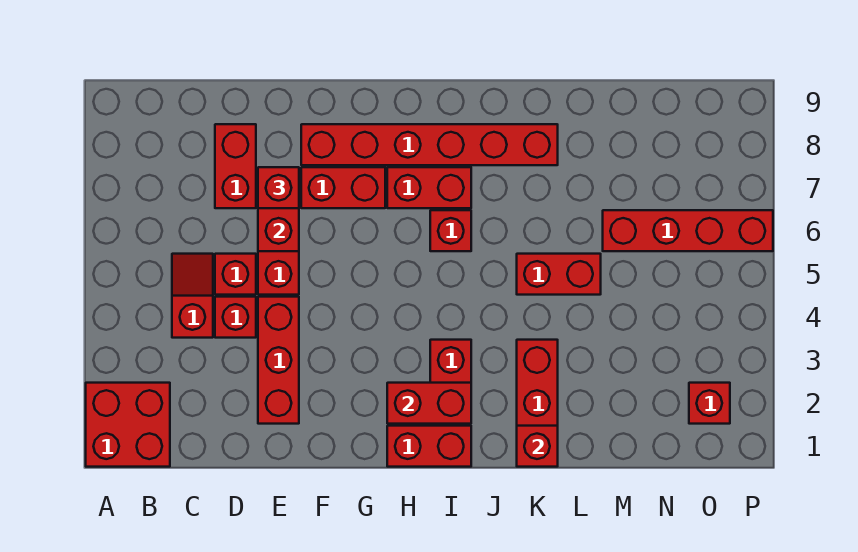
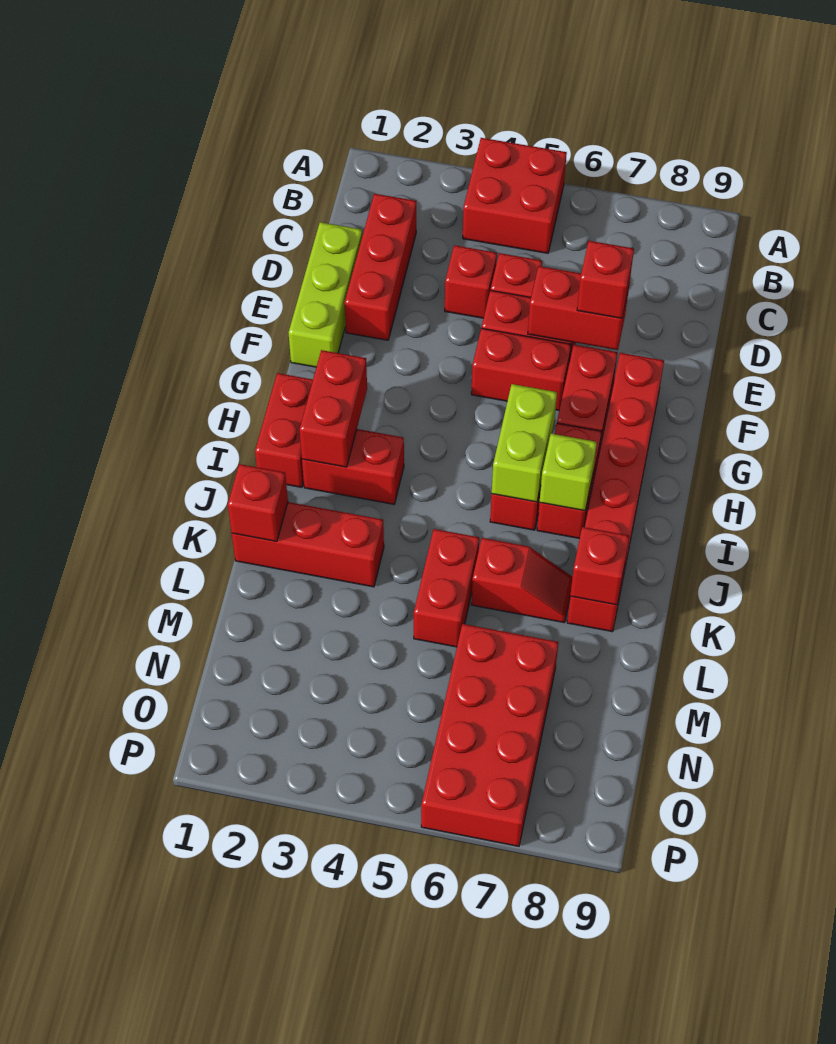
red brick A1:B2 level 1 -> red brick A4:B5 level 1
red slope C4:C5 level 1 top 4 -> red slope K6:K7 level 1 top 6
none -> lime brick D1:F1 level 1
red brick D7:D8 level 1 -> red brick F5:F6 level 1
red brick E2:E4 level 1 -> red brick C2:E2 level 1
none -> lime brick H6:I6 level 2
none -> lime brick I7 level 2
red brick M6:P6 level 1 -> red brick M6:P7 level 1
red brick O2 level 1 -> red brick K8 level 2

